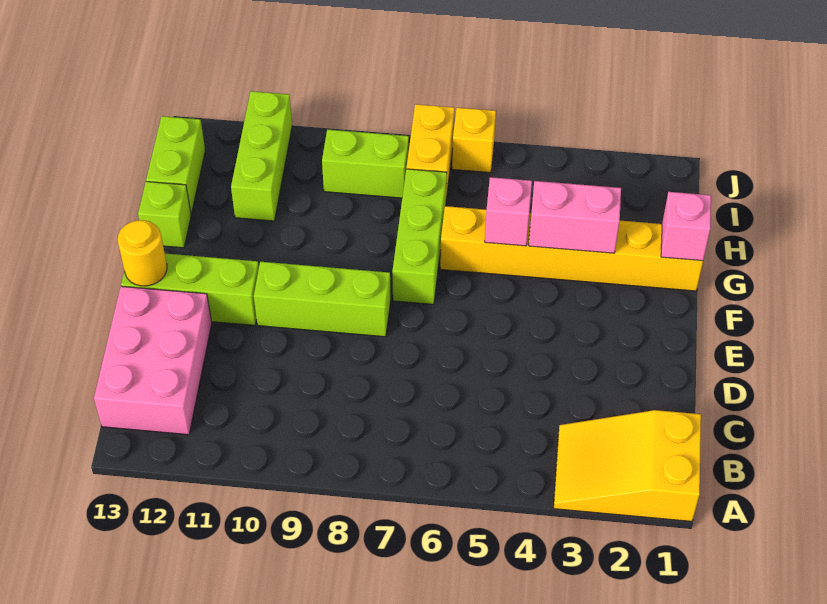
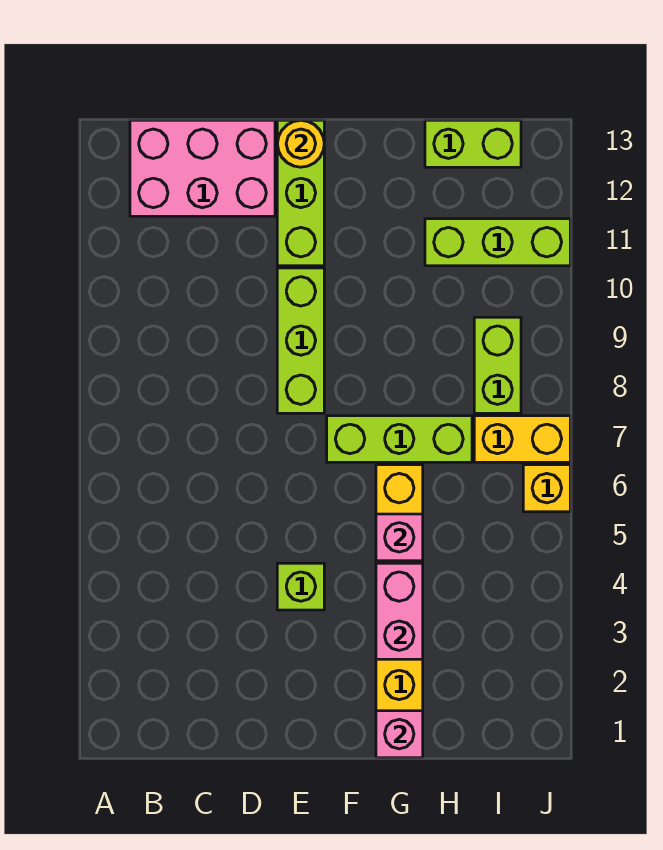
yellow slope A1:B3 level 1 top 1 -> none
lime brick G13 level 1 -> lime brick E4 level 1

